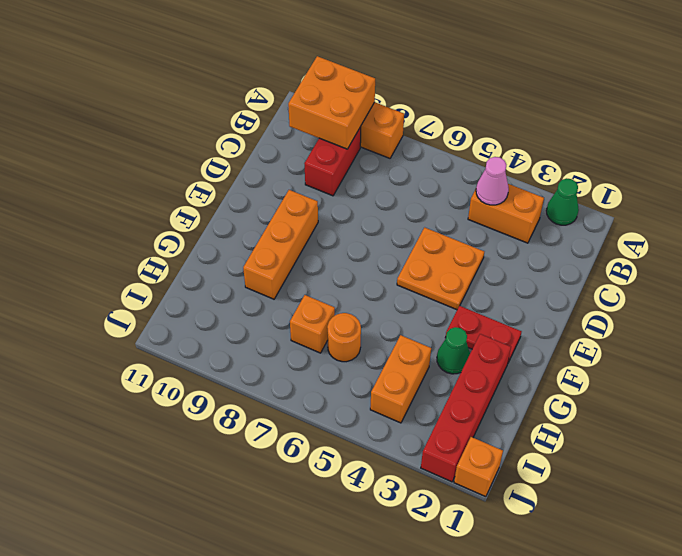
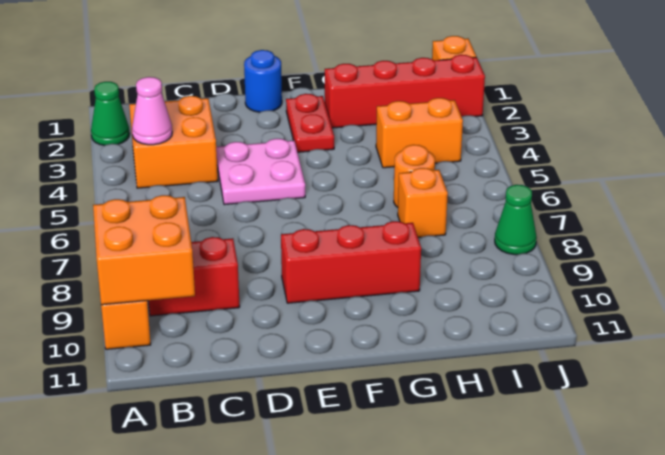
orange brick B3:B4 level 1 -> orange brick B3:C4 level 1
orange plate D4:E5 level 1 -> pink plate D4:E5 level 1
none -> blue round brick E1 level 1
orange brick E9:G9 level 1 -> red brick E9:G9 level 1
green cone G3 level 1 -> green cone J8 level 1

